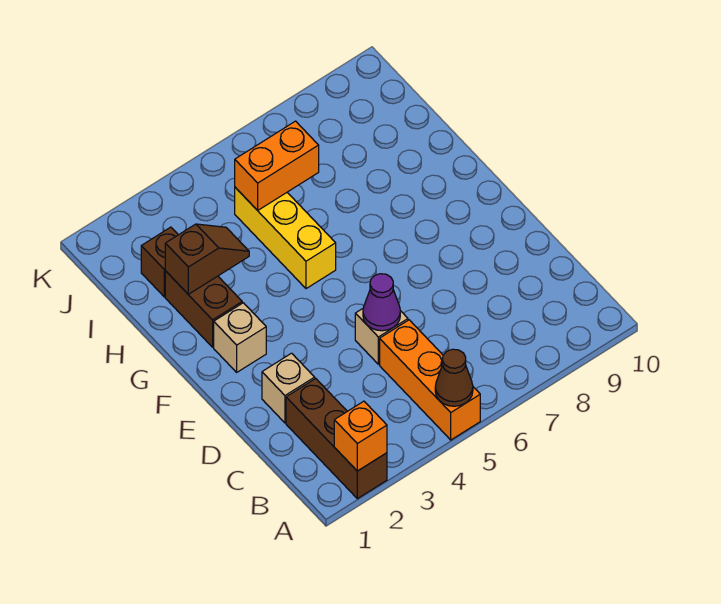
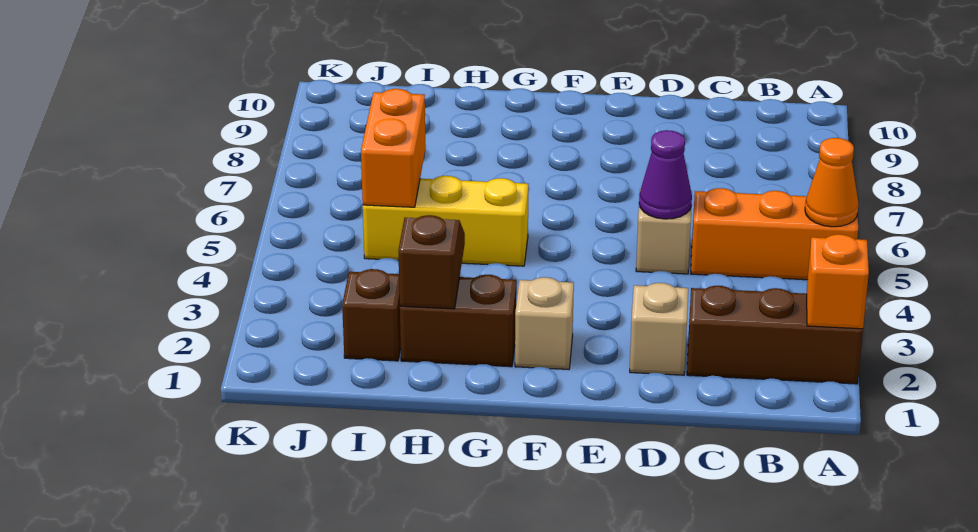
brown cone A5 level 2 -> orange cone A5 level 2

